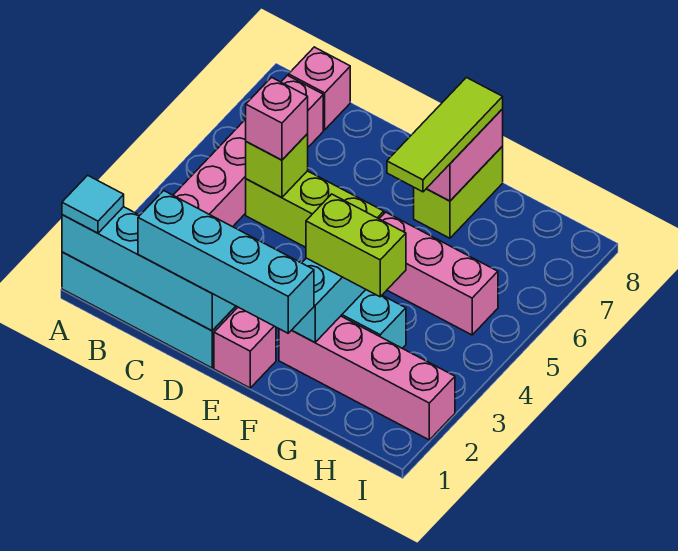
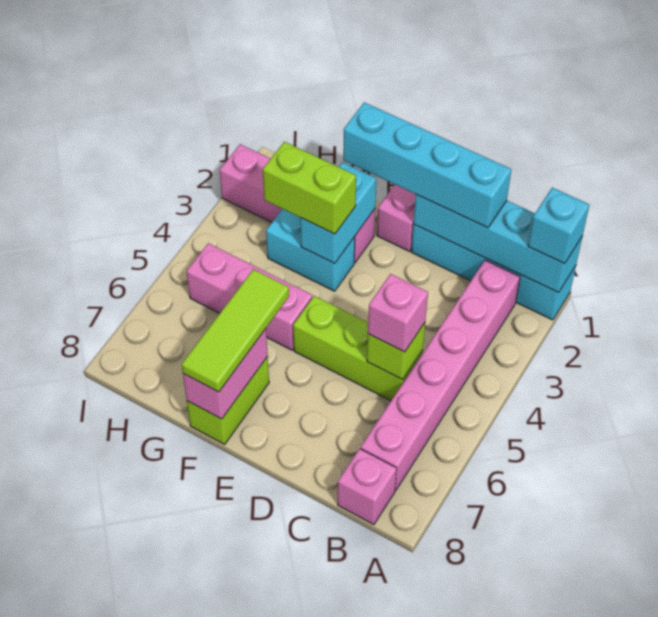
cyan tile A1 level 3 -> cyan brick A1 level 3

